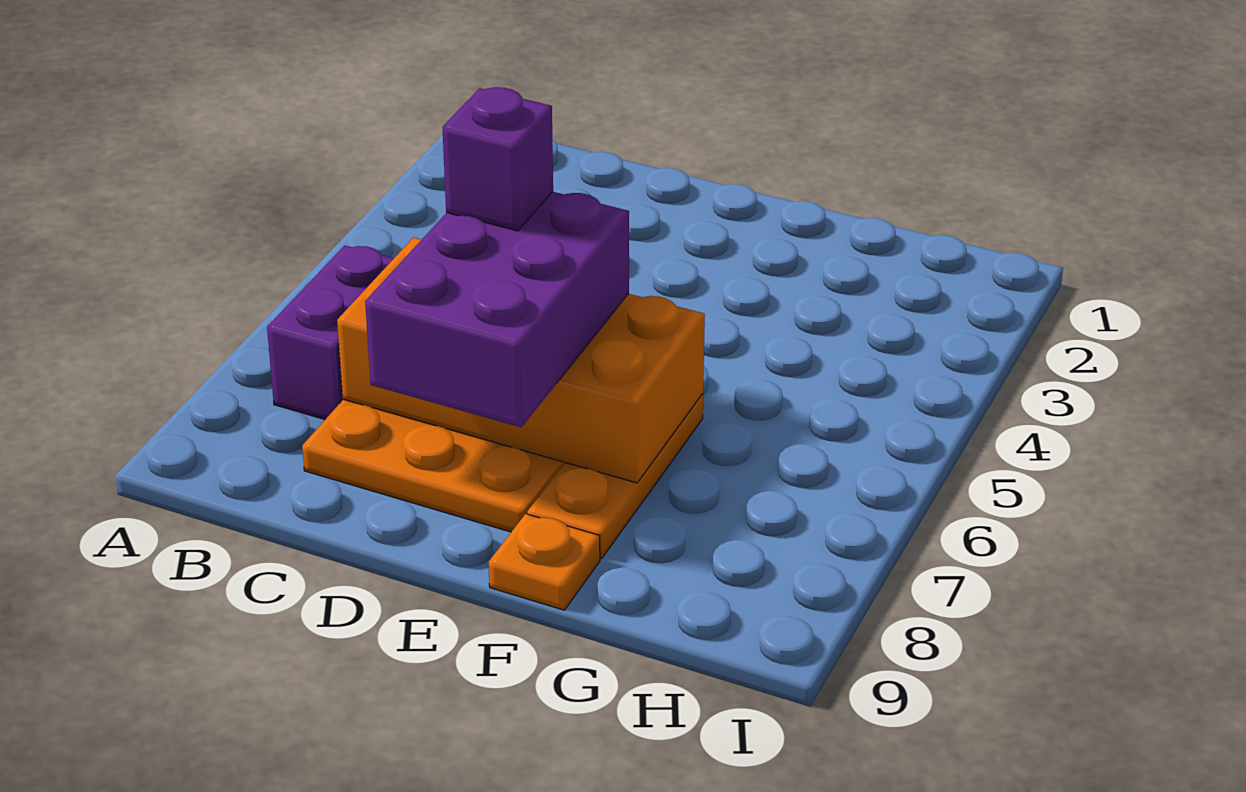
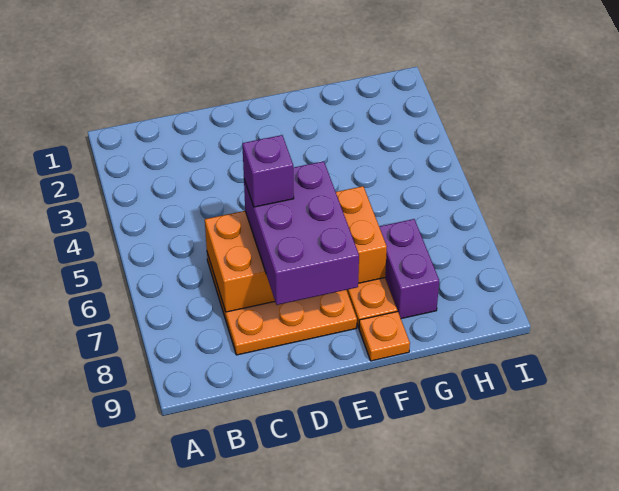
purple brick B6:B7 level 1 -> purple brick G7:G8 level 1

